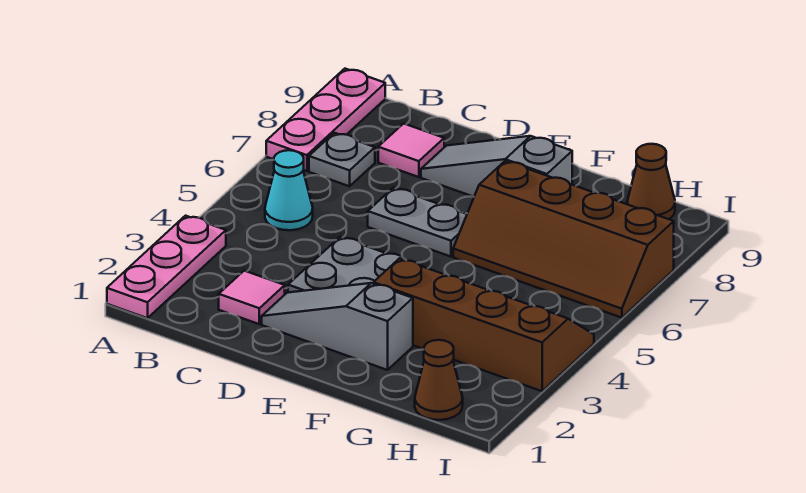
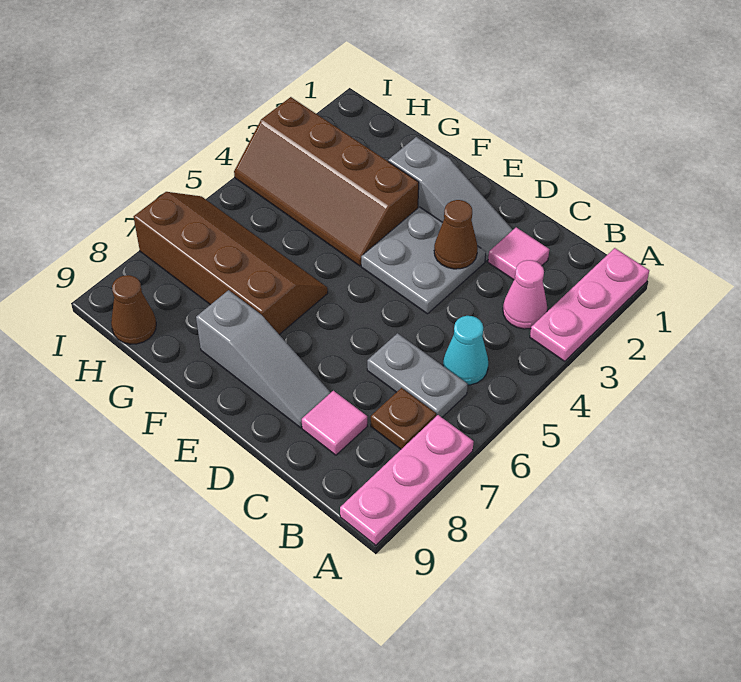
none -> pink cone B3 level 1
grey plate B7 level 1 -> brown plate B7 level 1
grey plate D6:E6 level 1 -> grey plate B6:C6 level 1
brown cone H1 level 1 -> brown cone D3 level 2

